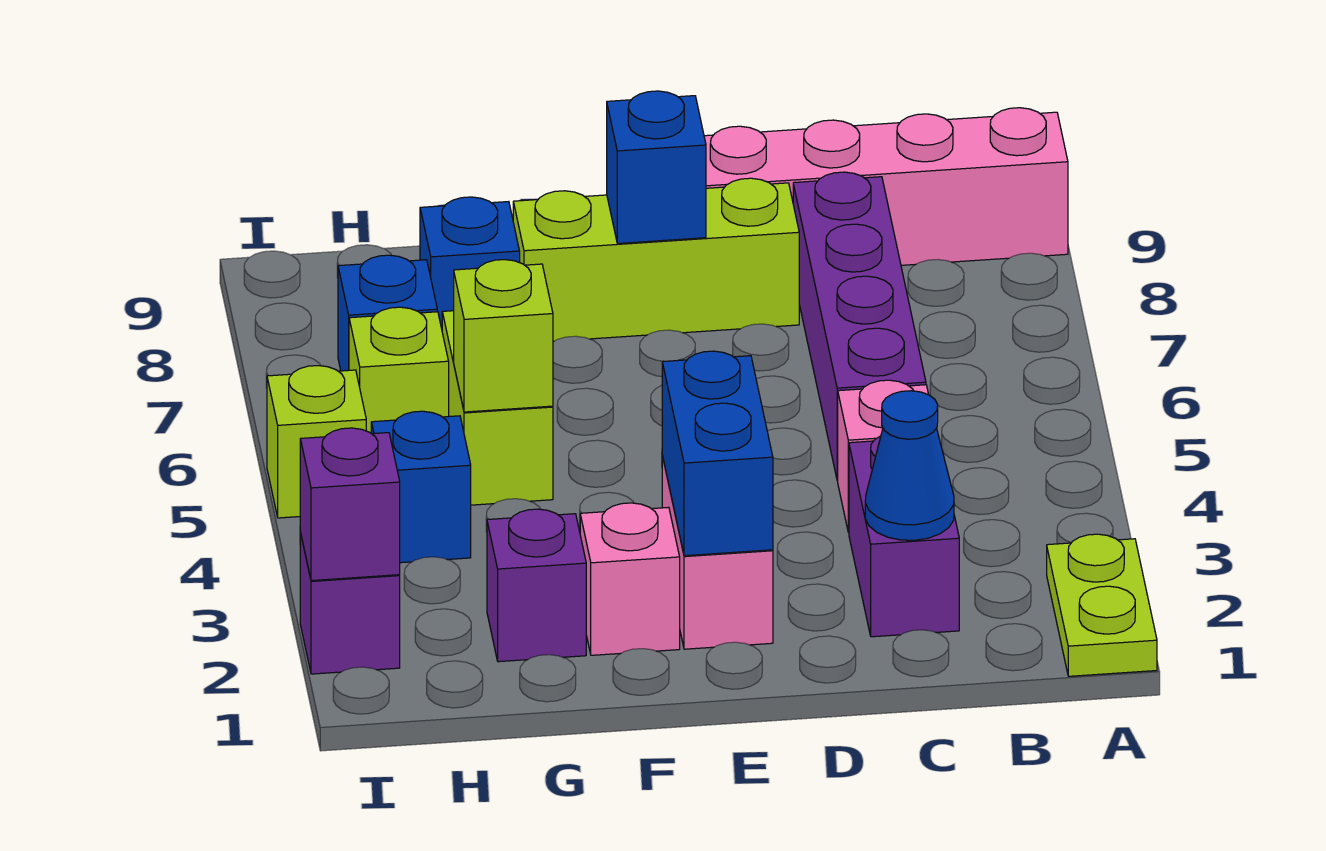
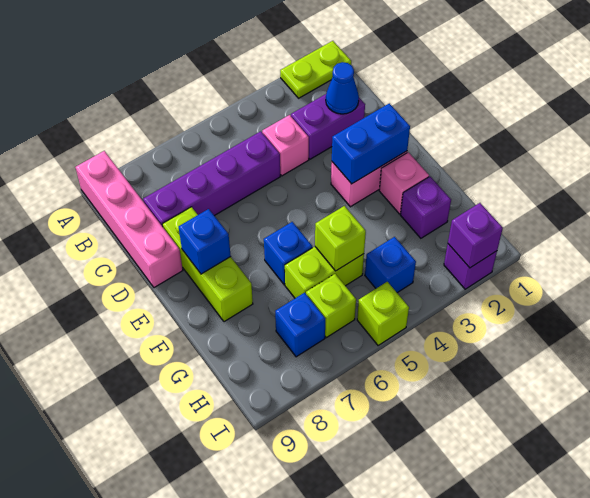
blue brick G8 level 1 -> blue brick F6 level 1

